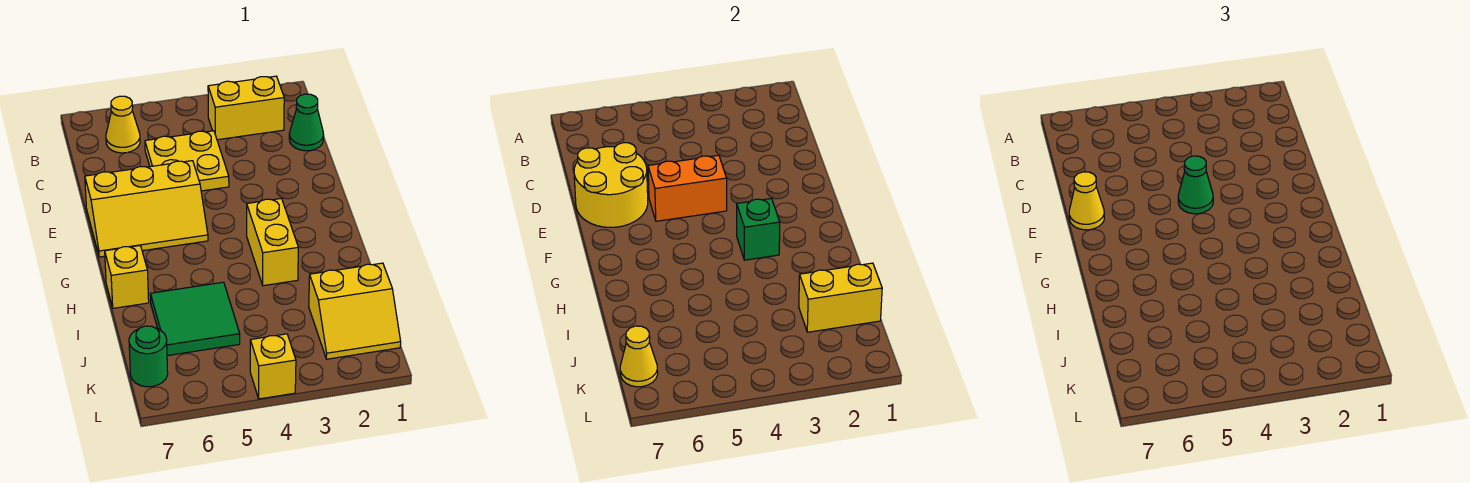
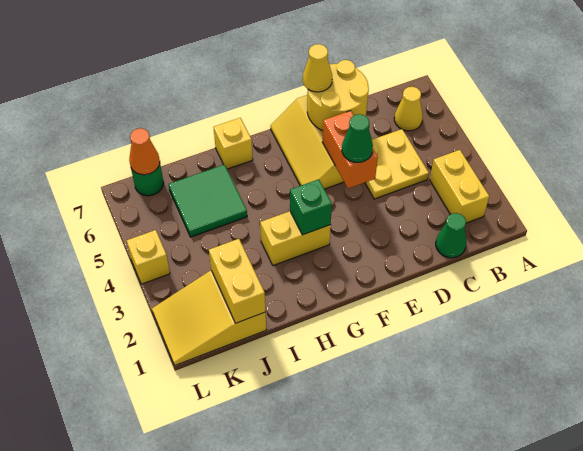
yellow slope J1:K2 level 1 top J -> yellow slope J1:L2 level 1 top J
yellow cone K7 level 2 -> orange cone K7 level 2

